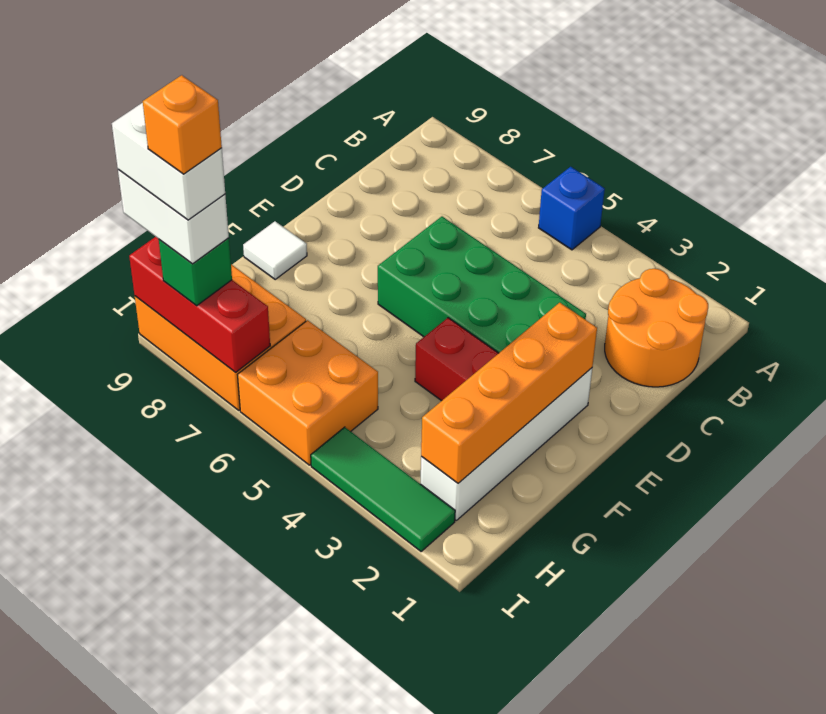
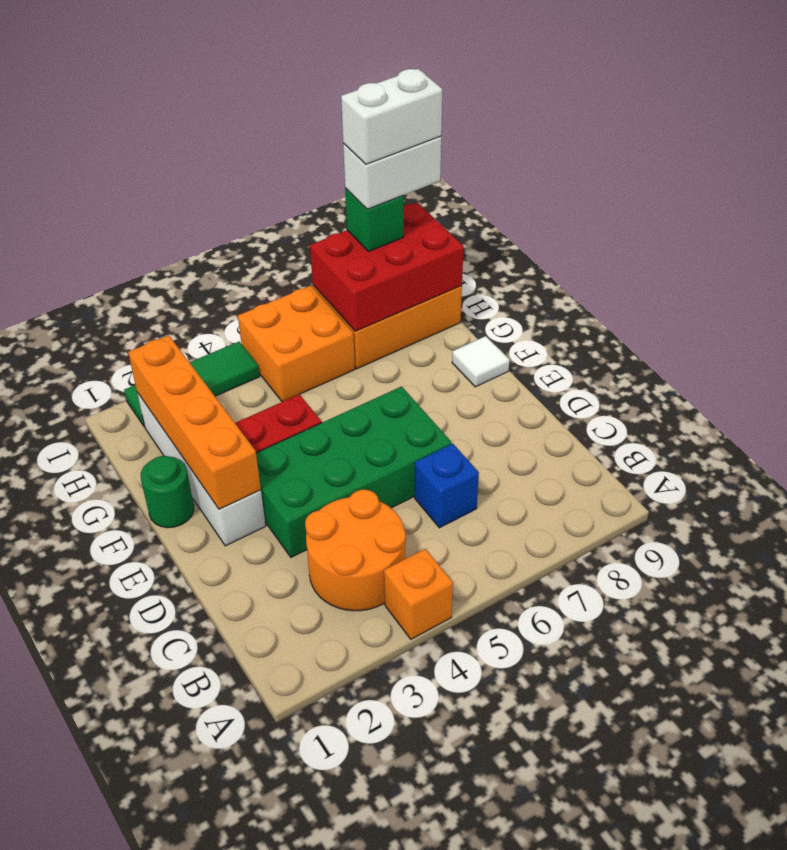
blue brick A5 level 1 -> blue brick C6 level 1
orange round brick B1:C2 level 1 -> orange round brick B3:C4 level 1
none -> green round brick F1 level 1
red brick I7:I9 level 2 -> red brick H7:I9 level 2
orange brick I8 level 6 -> orange brick A4 level 1

